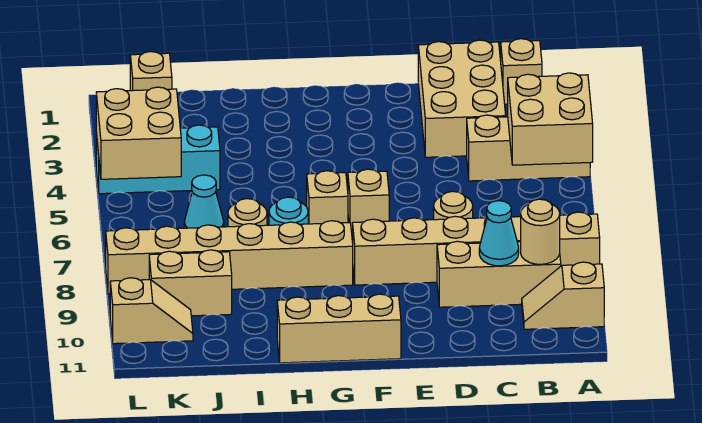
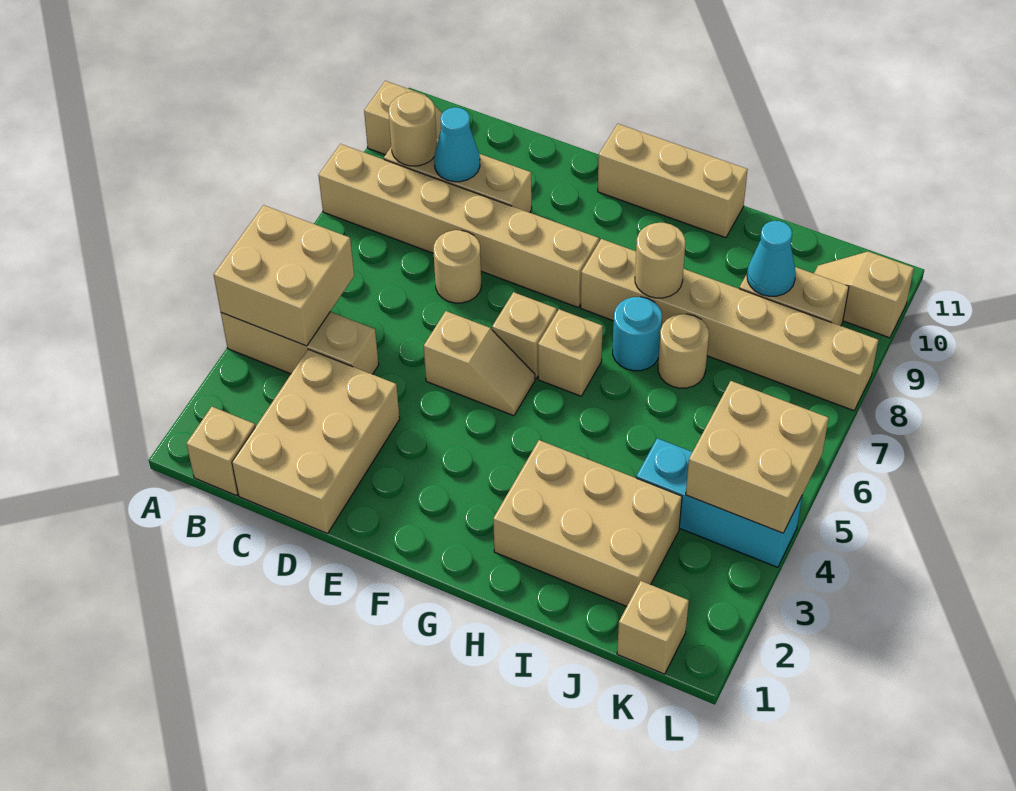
none -> tan slope E5:F5 level 1 top E
none -> tan brick H2:J3 level 1
none -> tan round brick H8 level 2
cyan cone J6 level 1 -> cyan cone J9 level 2

